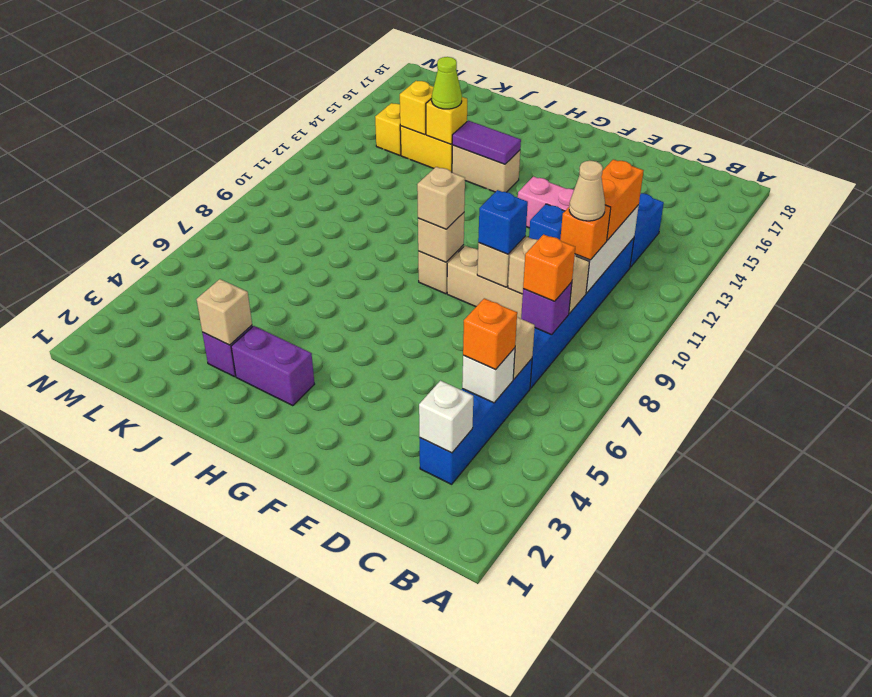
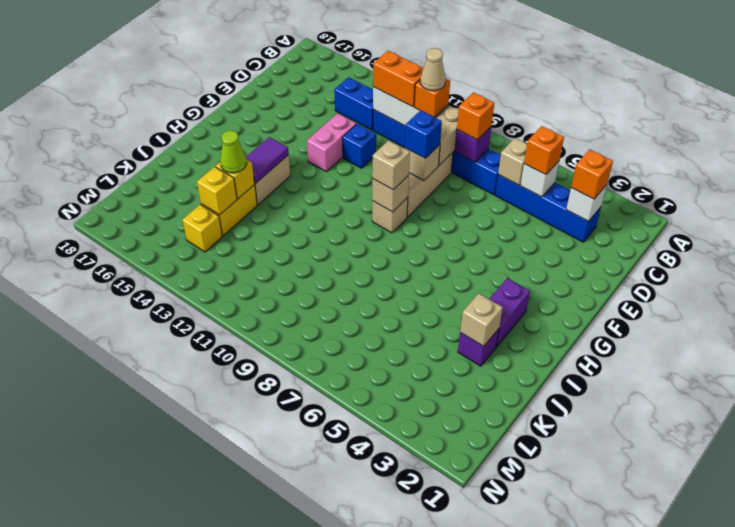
none -> orange brick C3 level 3

